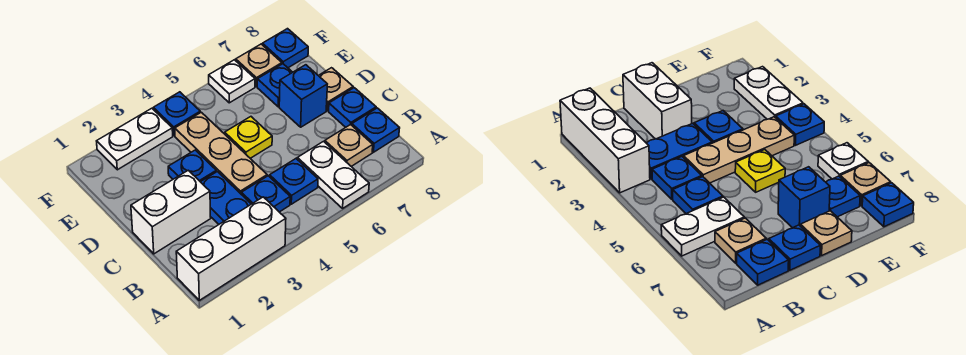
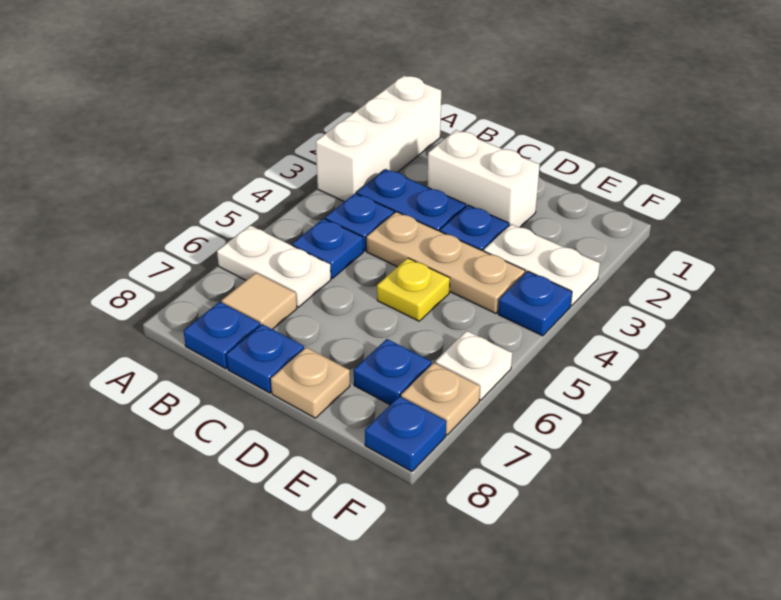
tan plate B7 level 1 -> tan tile B7 level 1
white brick C1:C2 level 1 -> white brick C2:D2 level 1
blue brick D7 level 1 -> none
white plate F2:F3 level 1 -> white plate E3:F3 level 1

